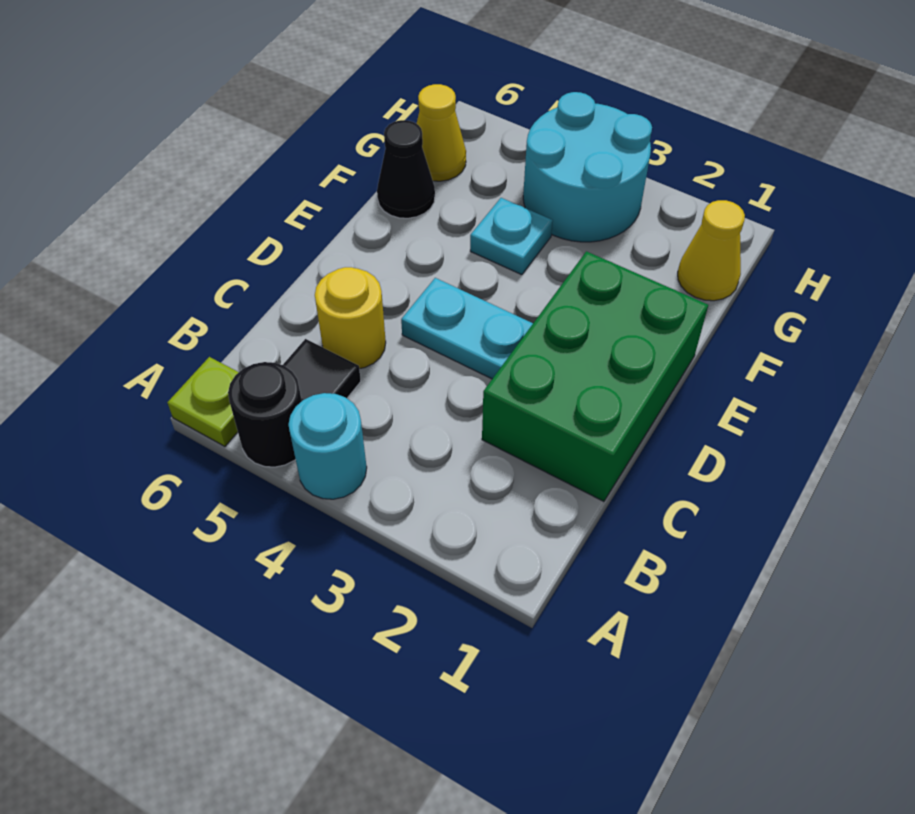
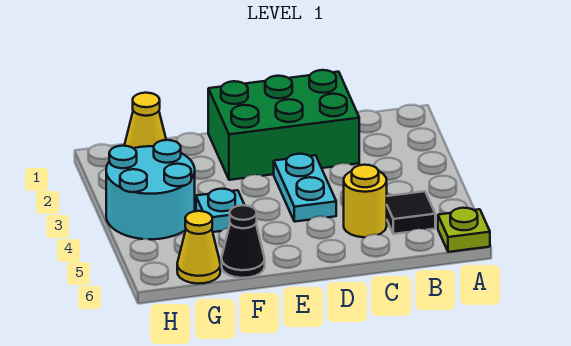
cyan round brick A4 level 1 -> none
black round brick A5 level 1 -> none

